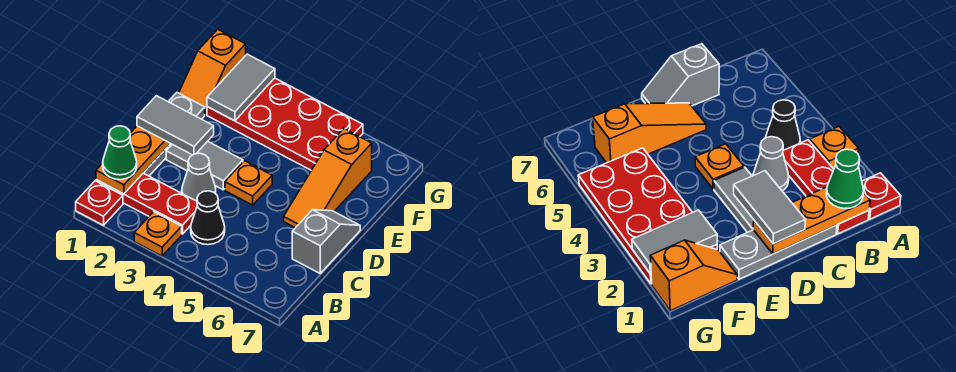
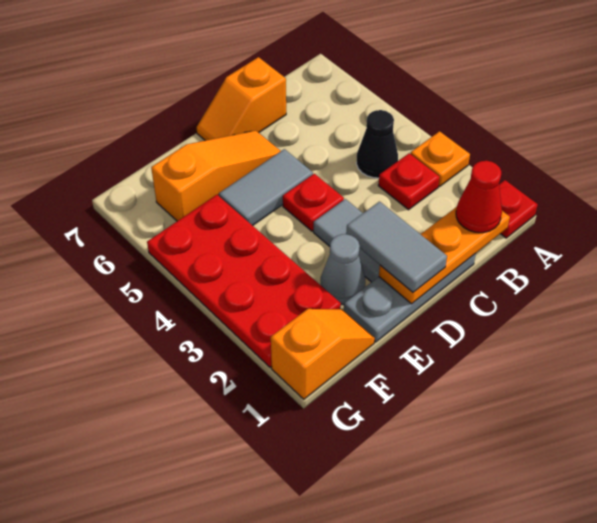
red plate B1:B3 level 1 -> red plate B3 level 1
green cone B1 level 3 -> red cone B1 level 3
grey cone C3 level 1 -> grey cone E2 level 1
grey slope C7:D7 level 1 top C -> orange slope C7:D7 level 1 top C
orange plate D4 level 1 -> red plate D4 level 1
grey tile F2:G2 level 2 -> grey tile D5:E5 level 1

